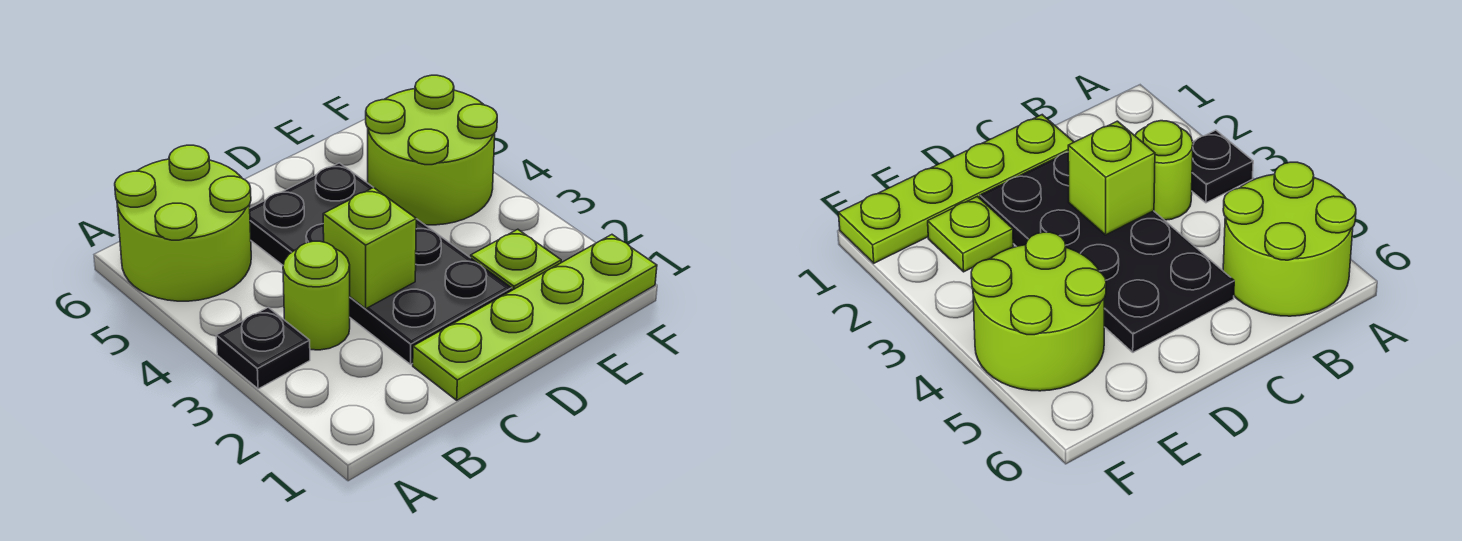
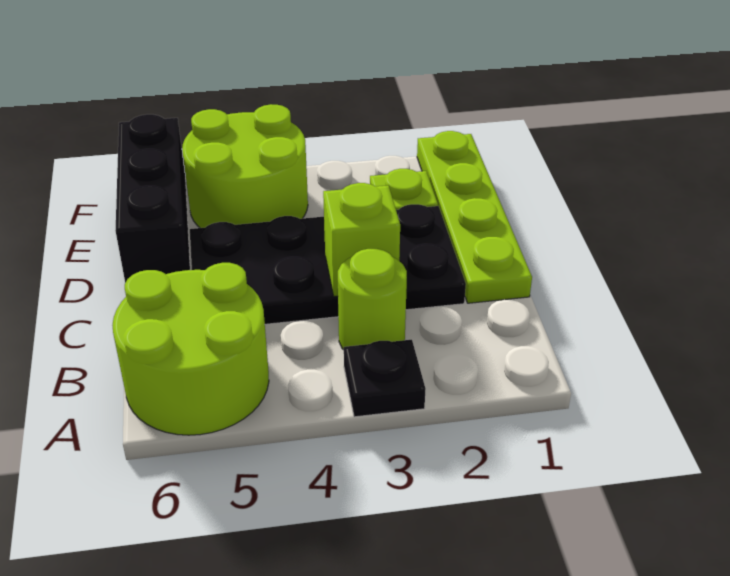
none -> black brick D6:F6 level 1

